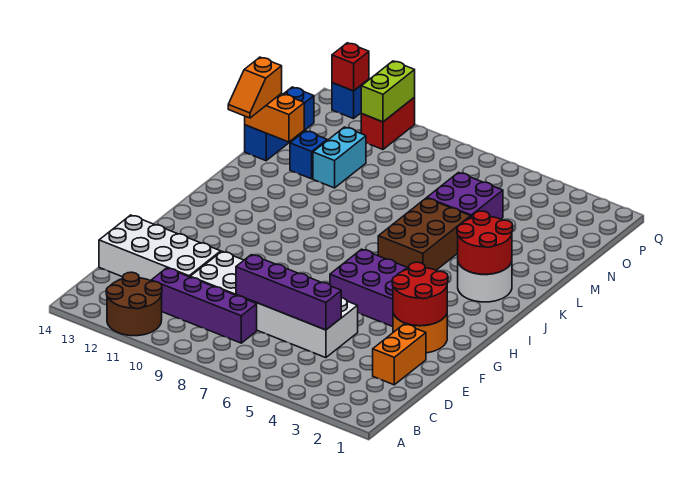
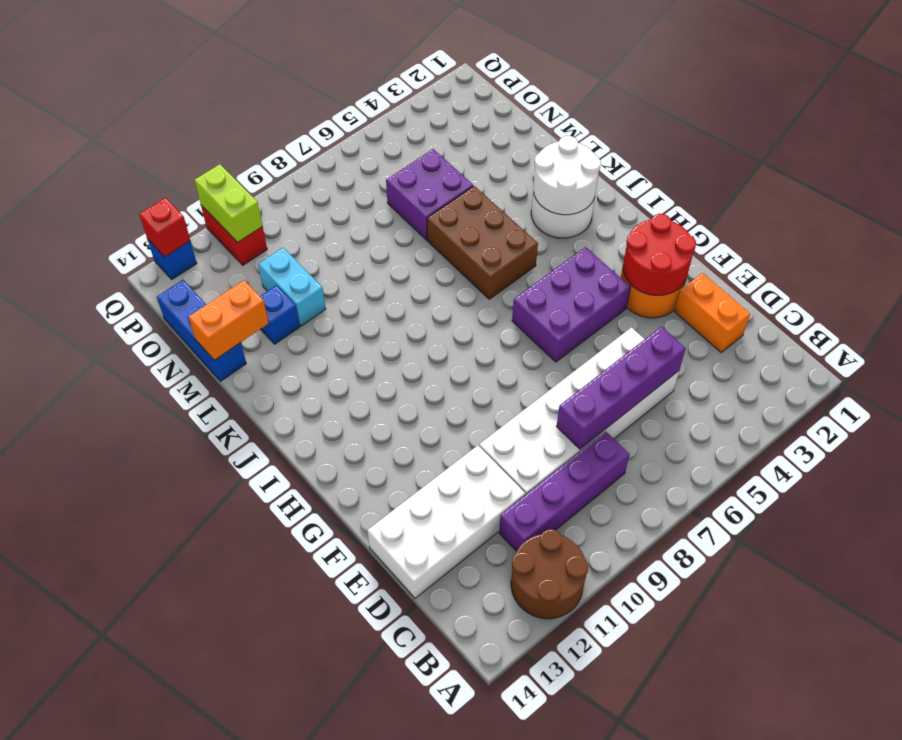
red round brick J2:K3 level 2 -> white round brick J2:K3 level 2
orange slope L14:M14 level 3 top M -> none

